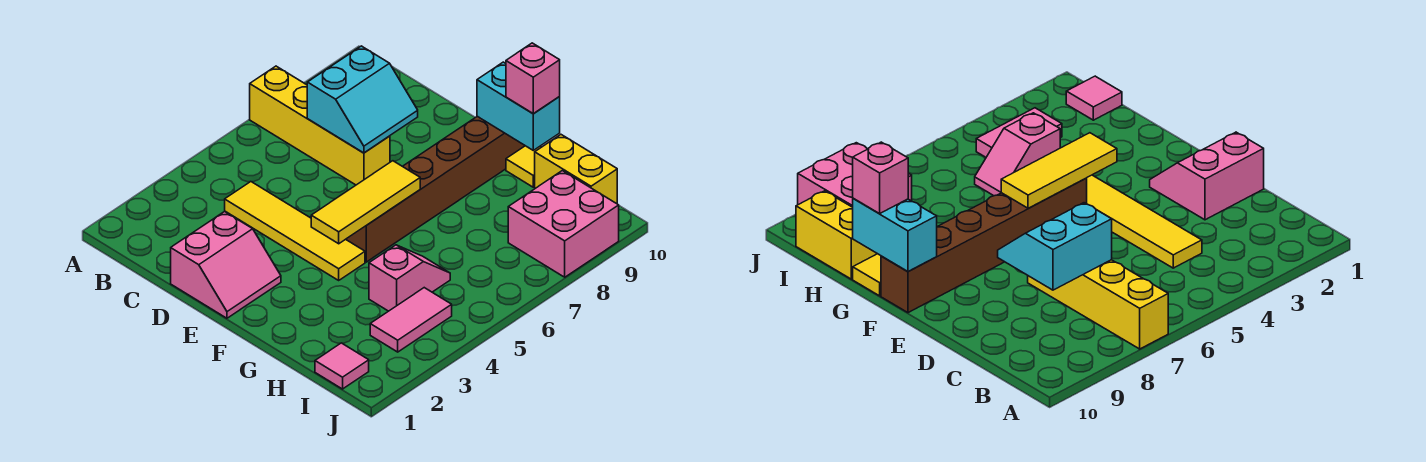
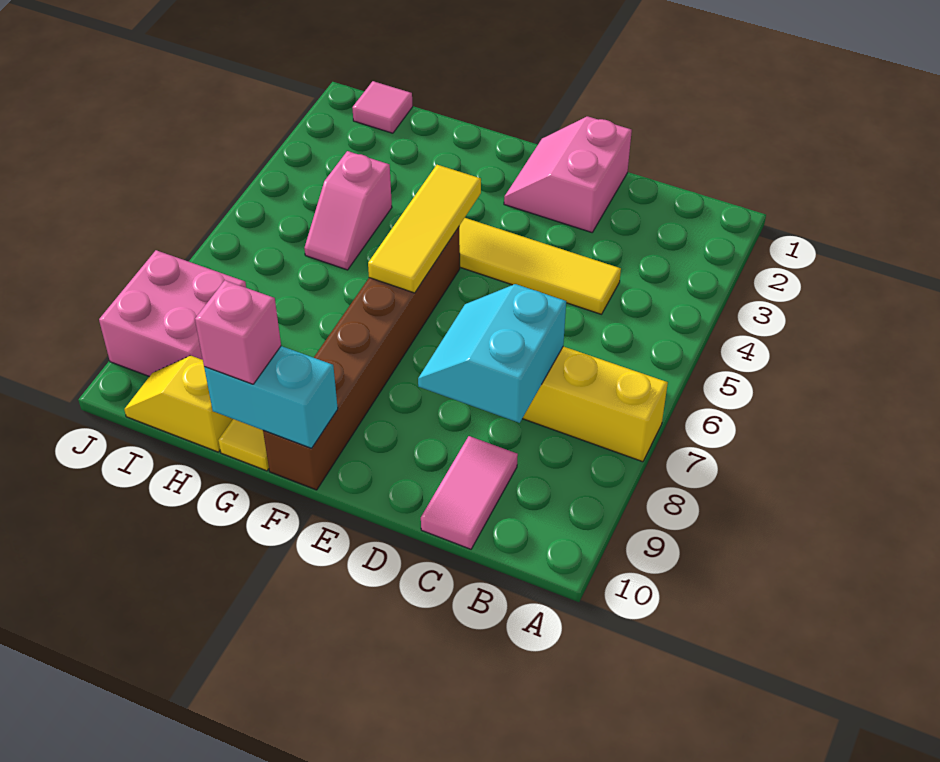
yellow brick H10:I10 level 1 -> yellow slope H10:I10 level 1 top H
pink tile I3:I4 level 1 -> pink tile C9:C10 level 1

